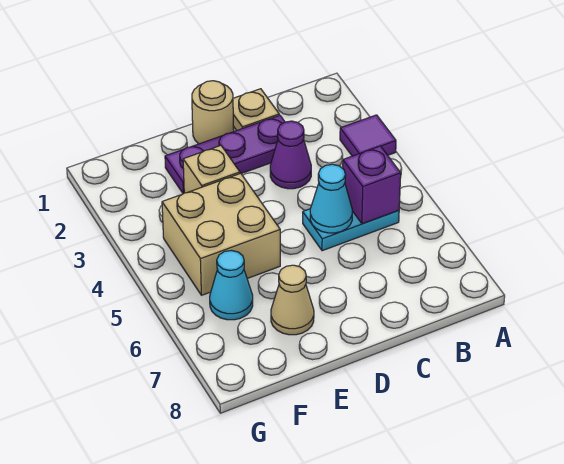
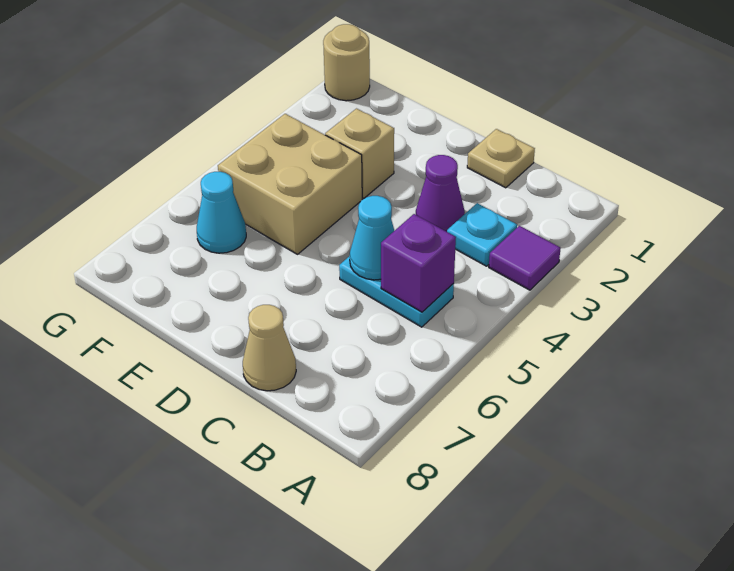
none -> cyan plate B3 level 1
purple plate C2:E2 level 1 -> none
tan round brick D1 level 1 -> tan round brick G1 level 1
tan cone E7 level 1 -> tan cone C8 level 1

